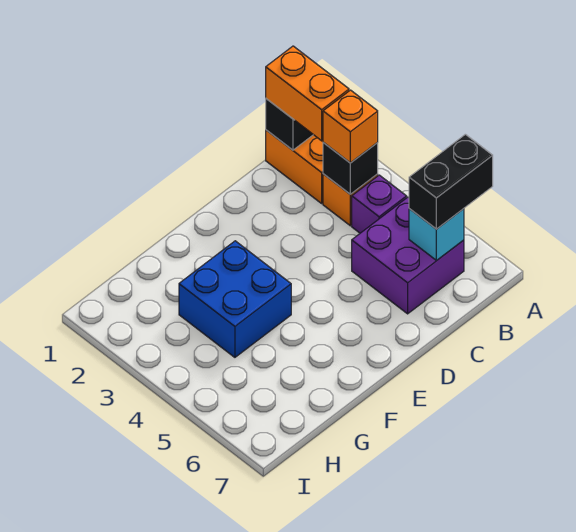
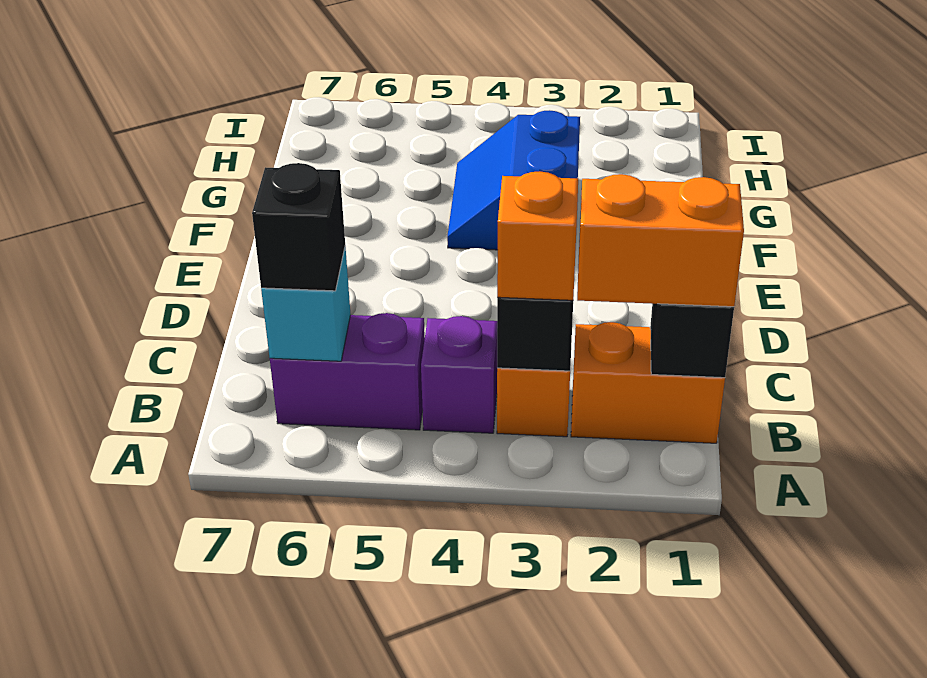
black brick A6:B6 level 3 -> black brick B6 level 3
purple brick B5:C6 level 1 -> purple brick B5:B6 level 1
blue brick F3:G4 level 1 -> blue slope F3:G4 level 1 top 3

